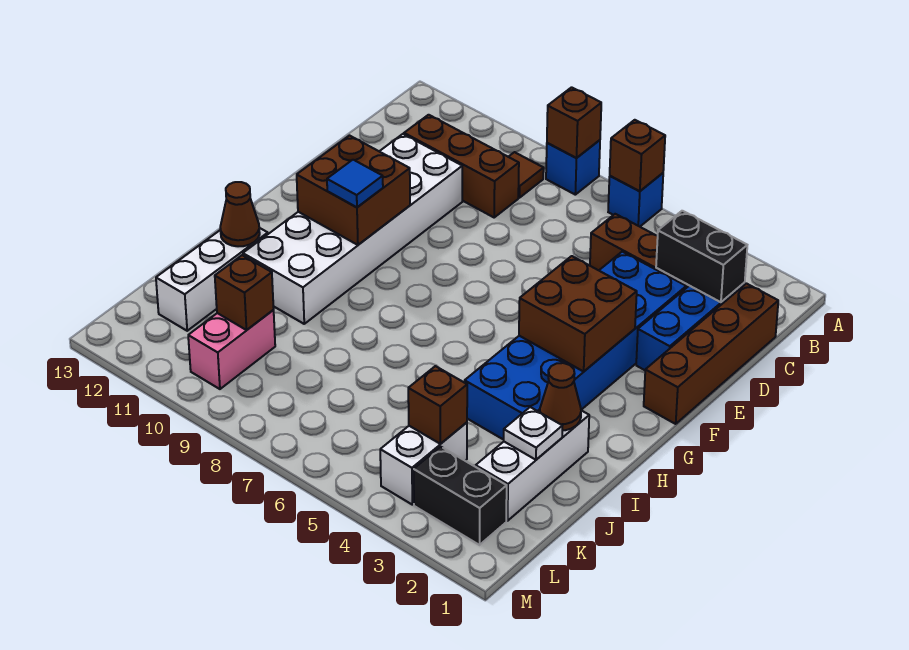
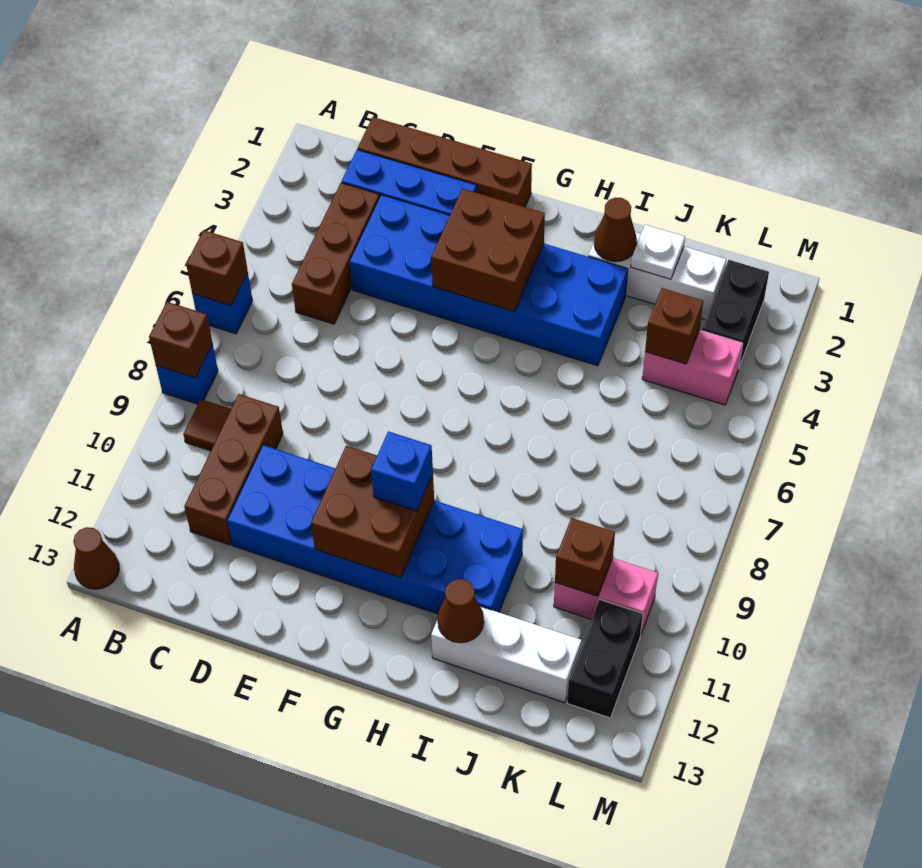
none -> brown cone A13 level 1
black brick C2:C3 level 2 -> black brick L11:L12 level 1
white brick D10:I11 level 1 -> blue brick D10:I11 level 1
blue tile G10 level 3 -> blue brick G10 level 3
white brick K4:L4 level 1 -> pink brick K4:L4 level 1

